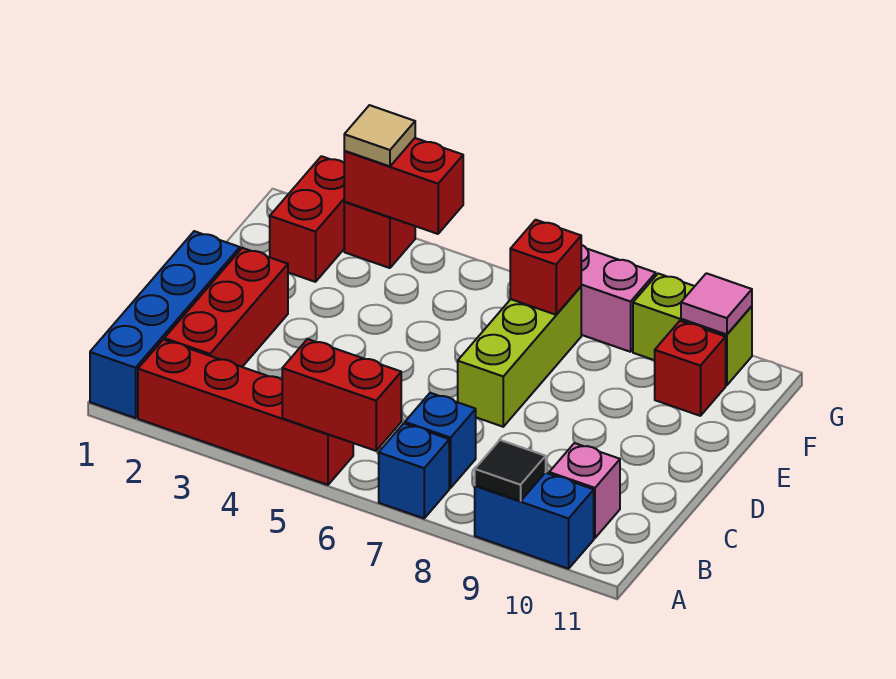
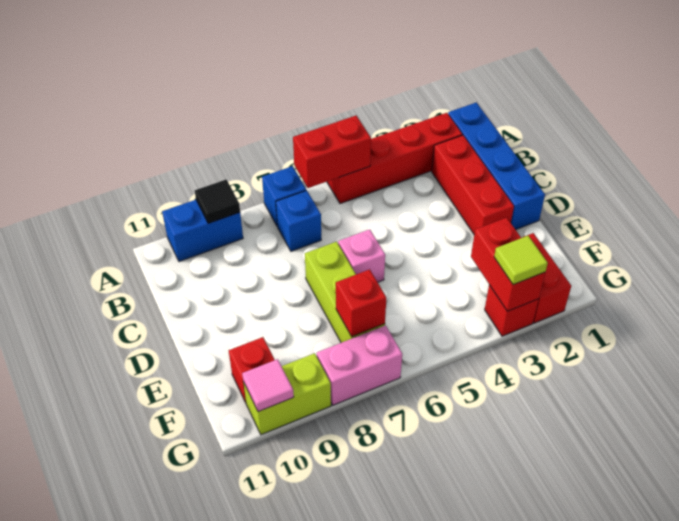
pink brick B10 level 1 -> pink brick D6 level 1
red brick G3:G4 level 2 -> red brick F3:G3 level 2
tan tile G3 level 3 -> lime tile G3 level 3

